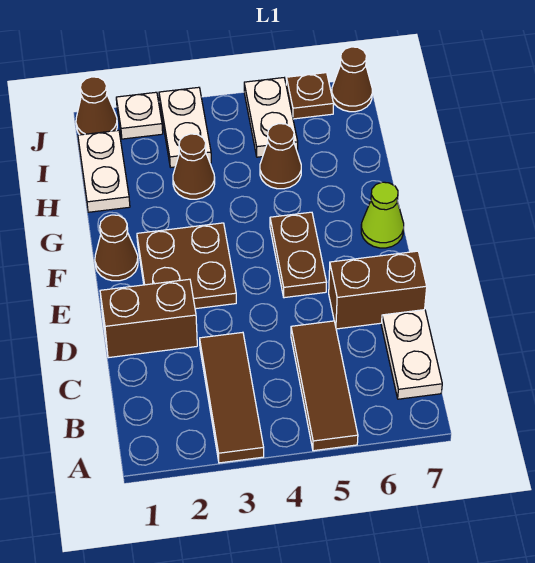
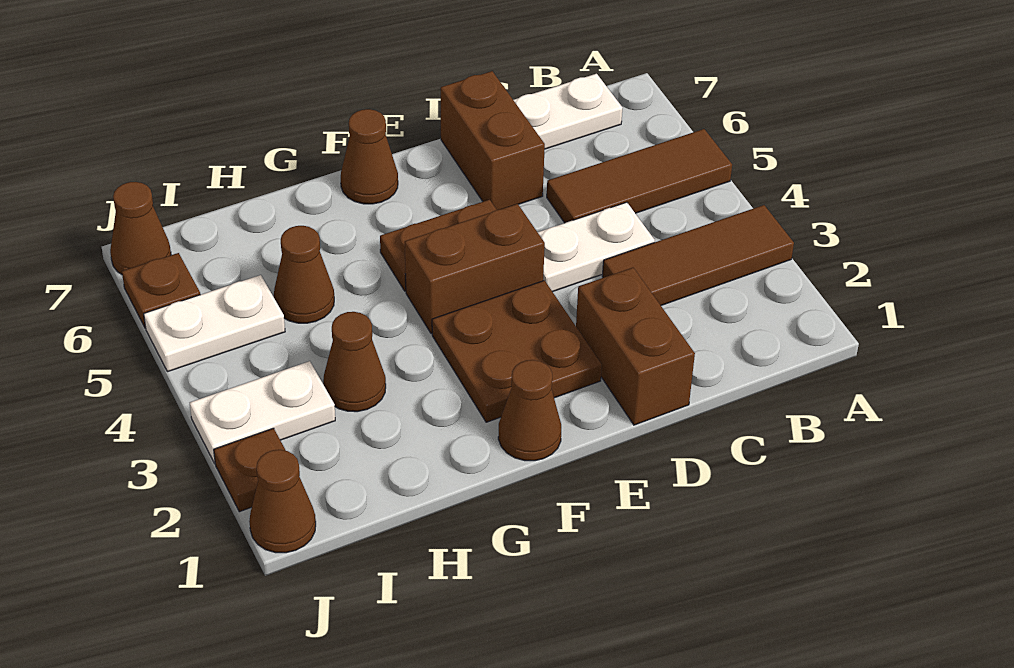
none -> brown brick E4:F4 level 1
lime cone F7 level 1 -> brown cone F7 level 1
white plate H1:I1 level 1 -> white plate C4:D4 level 1
white plate J2 level 1 -> brown plate J2 level 1

